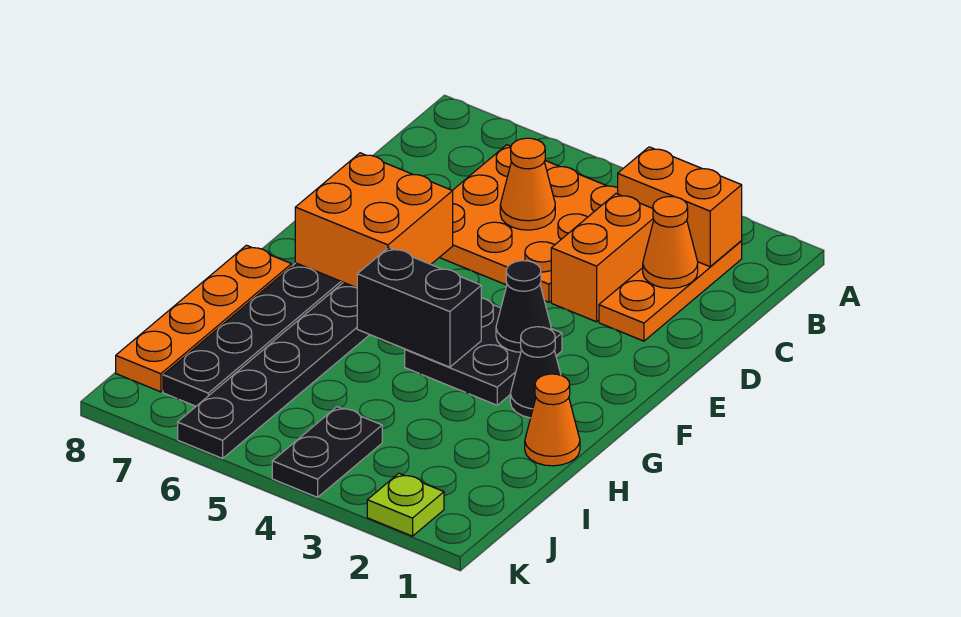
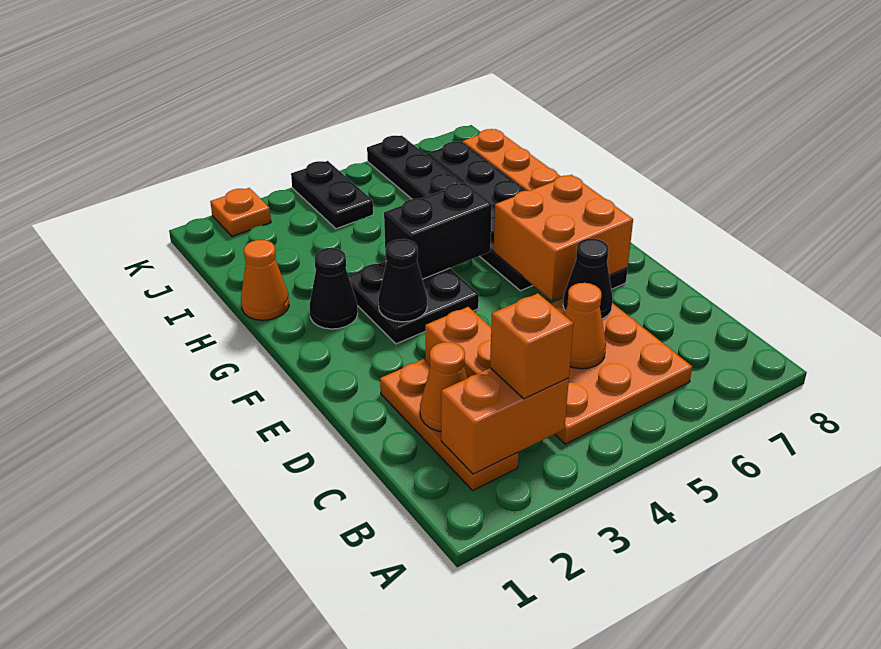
none -> orange brick B3 level 3
none -> black cone D6 level 2
lime plate K2 level 1 -> orange plate K2 level 1

